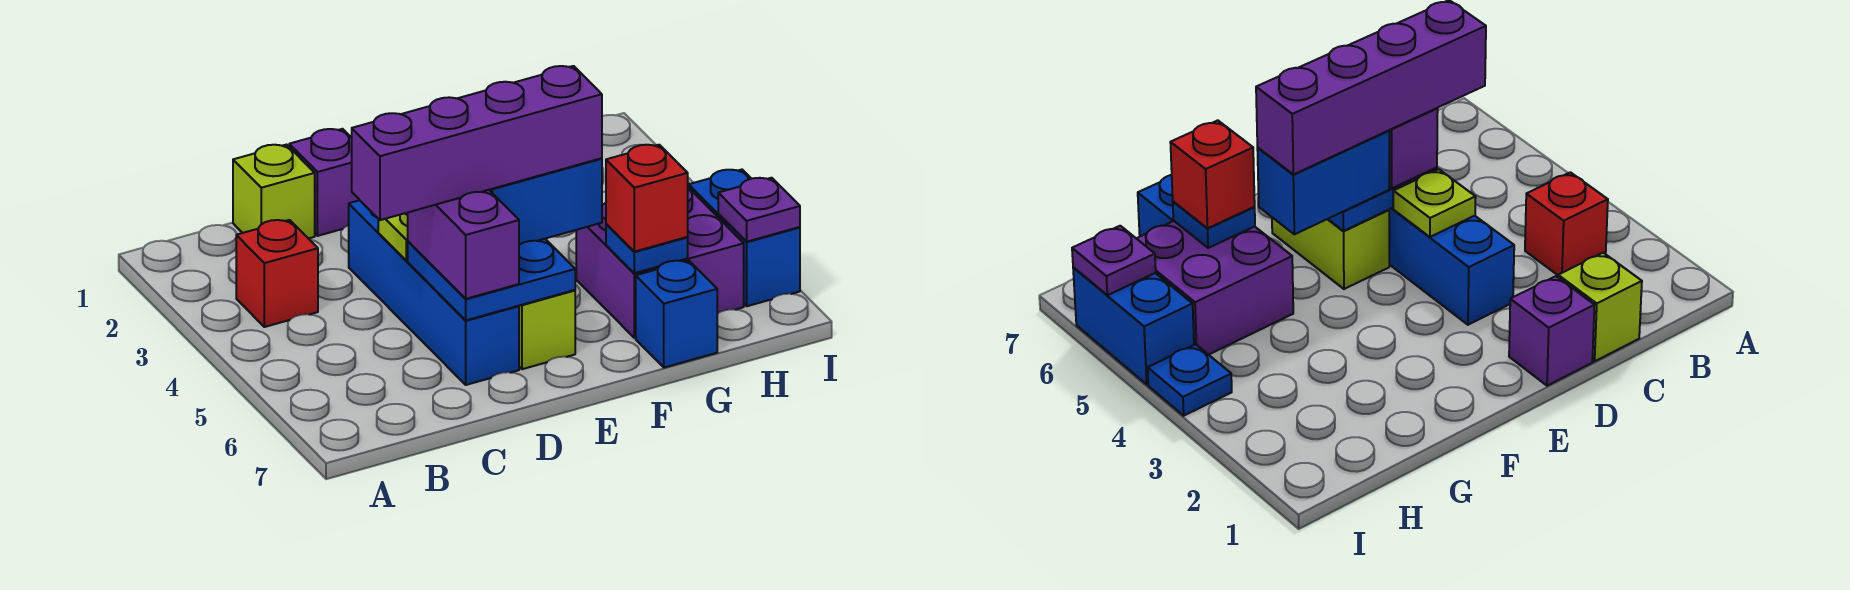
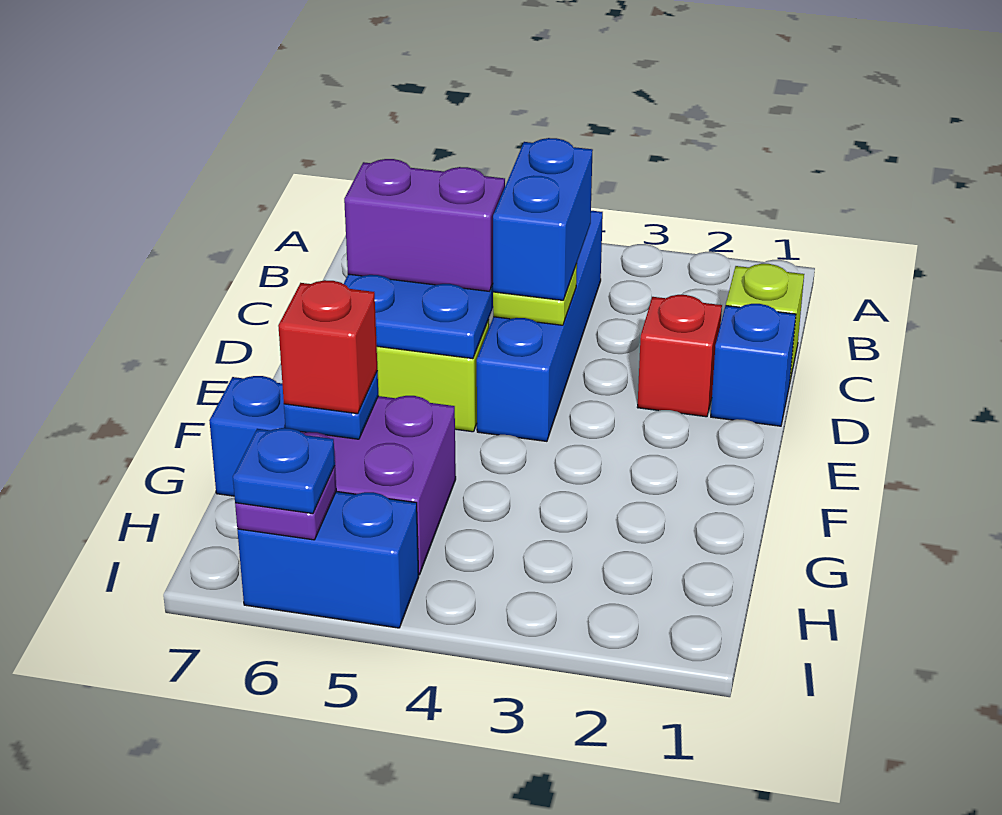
red brick B3 level 1 -> red brick D2 level 1
purple brick C5:F5 level 4 -> none
purple brick D1 level 1 -> blue brick D1 level 1
blue brick D3:D6 level 1 -> blue brick B4:E4 level 1
blue brick E5:F5 level 3 -> blue brick C4:D4 level 3
blue plate I4 level 1 -> blue plate I6 level 3

